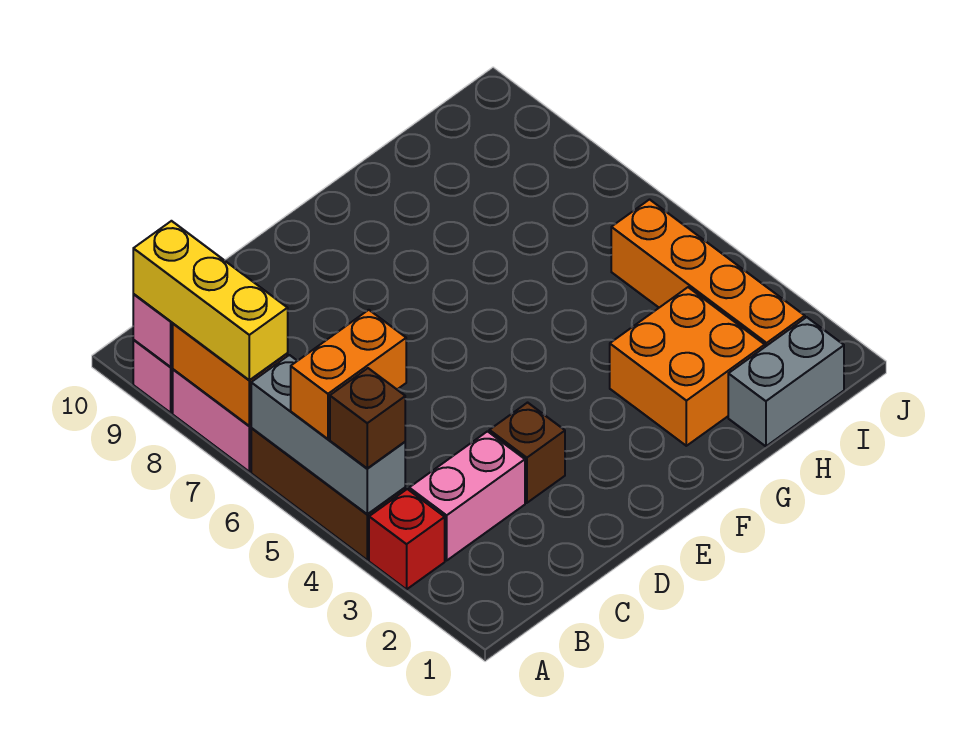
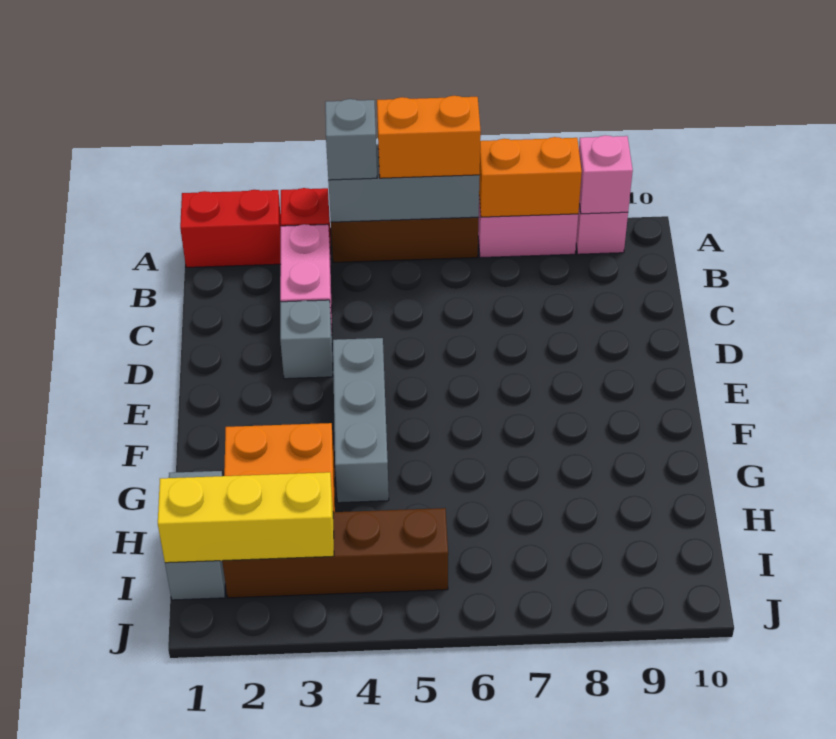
none -> red brick A1:A2 level 1
brown brick A4 level 3 -> grey brick A4 level 3
orange brick A5:B5 level 3 -> orange brick A5:A6 level 3
yellow brick A7:A9 level 3 -> yellow brick I1:I3 level 2
brown brick D3 level 1 -> grey brick D3 level 1
none -> grey brick E4:G4 level 1
orange brick I2:I5 level 1 -> brown brick I2:I5 level 1

